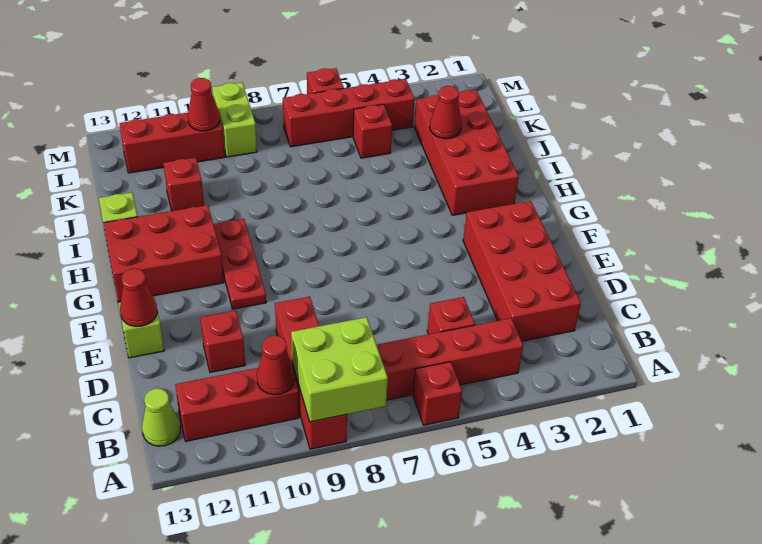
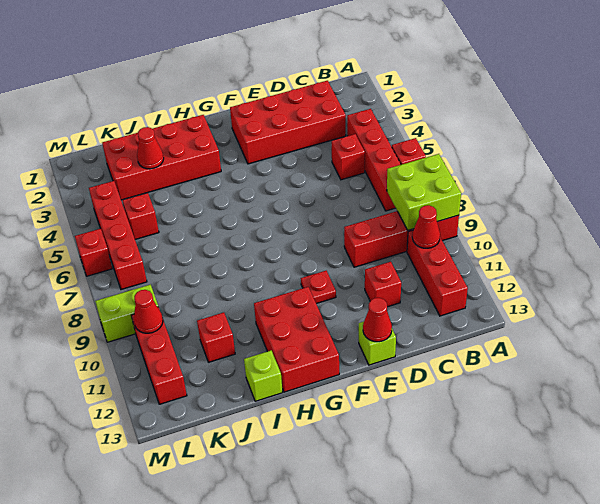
lime cone B13 level 1 -> none
red plate F10:H10 level 1 -> red plate F10 level 1

